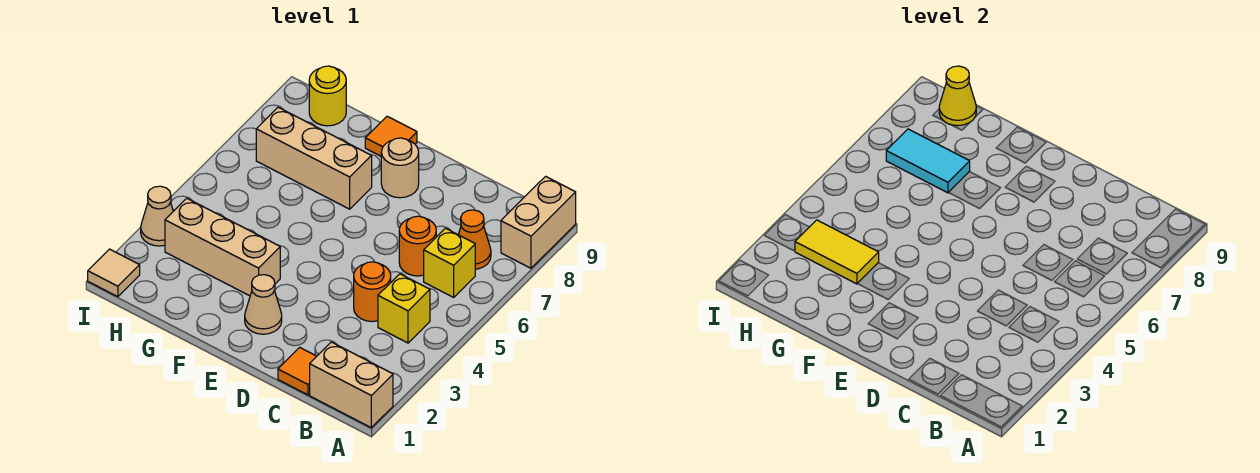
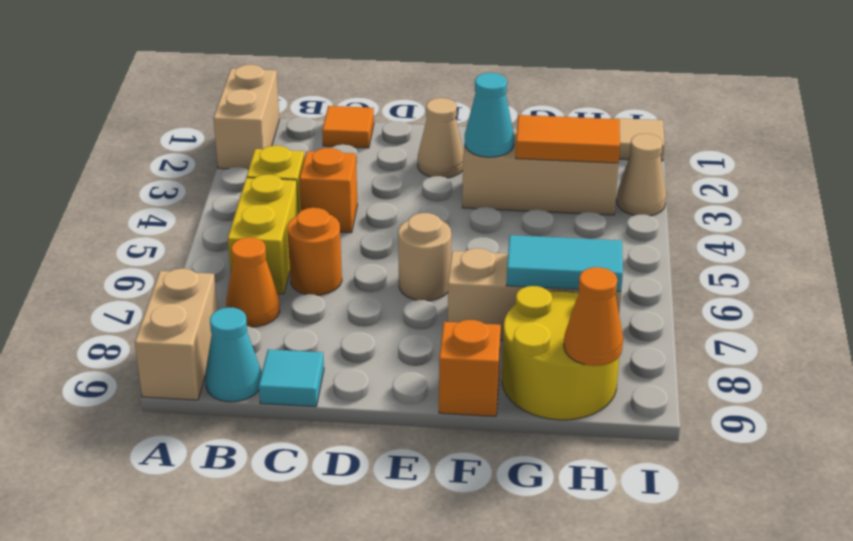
tan brick A1:B1 level 1 -> tan brick A1:A2 level 1
yellow brick B6 level 1 -> yellow brick B5:B6 level 1
none -> cyan cone B9 level 1
orange round brick C4 level 1 -> orange brick C4 level 1
none -> cyan tile C9 level 1
tan round brick E8 level 1 -> tan round brick E6 level 1
none -> cyan cone F3 level 2
orange tile F9 level 1 -> orange brick F9 level 1
yellow tile G3:H3 level 2 -> orange tile G3:H3 level 2
yellow round brick H9 level 1 -> yellow round brick G8:H9 level 1
yellow cone H9 level 2 -> orange cone H9 level 2

